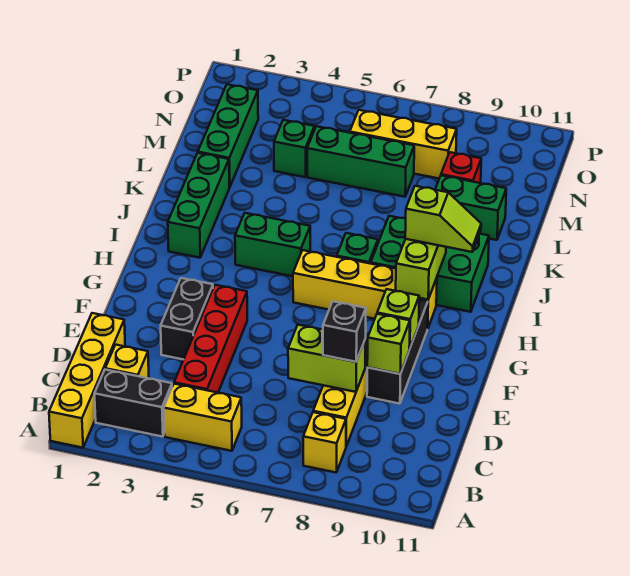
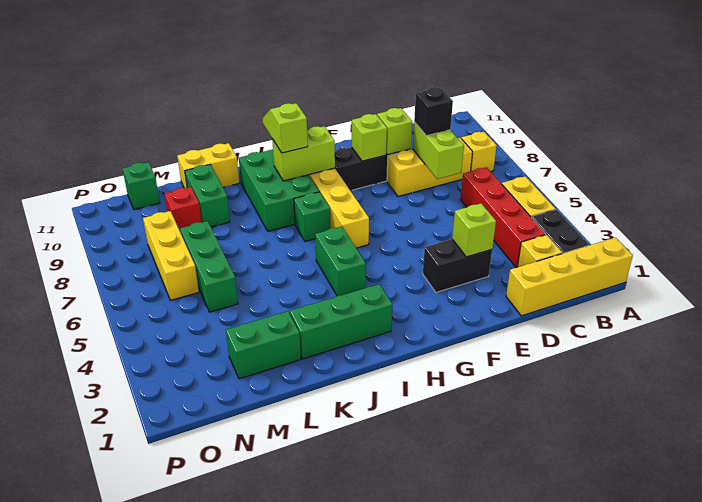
red brick C4:F4 level 1 -> red brick C3:C6 level 1
none -> lime brick E3 level 2
none -> yellow brick K11:L11 level 1
green brick L2:N2 level 1 -> green brick L2:M2 level 1
green brick M4 level 1 -> green brick N11 level 1

